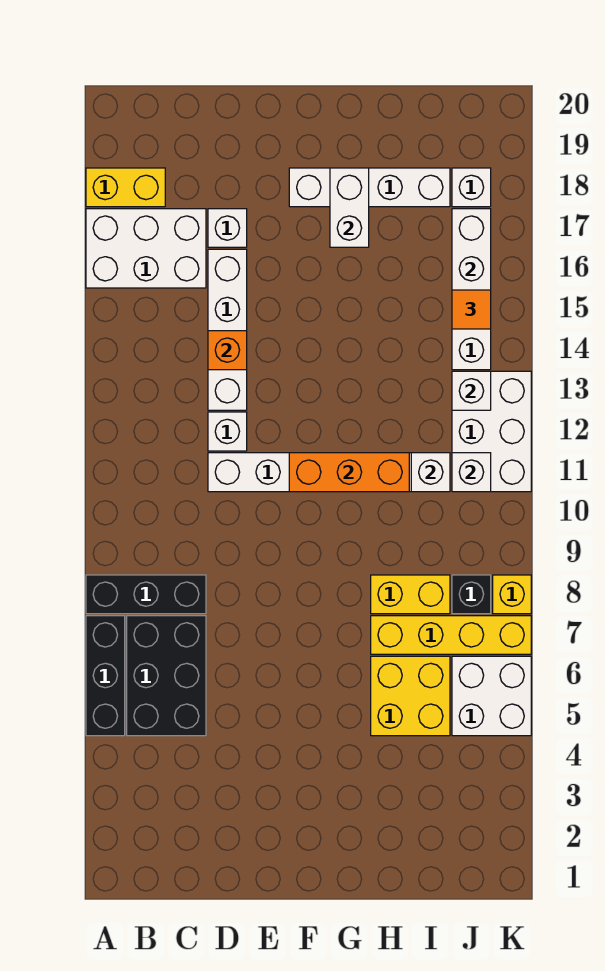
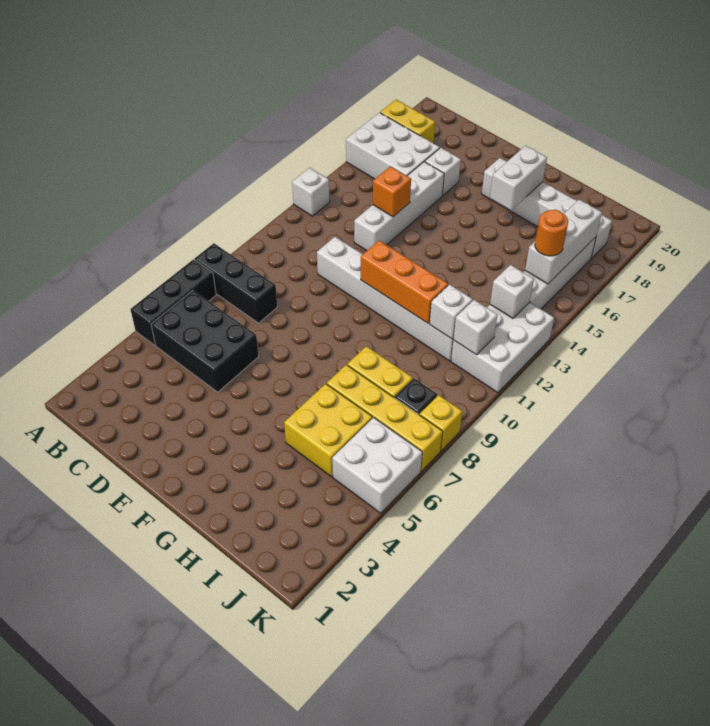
black brick B5:C7 level 1 -> black brick B5:D6 level 1
white brick D12 level 1 -> white brick A13 level 1
orange tile J15 level 3 -> orange round brick J15 level 3

